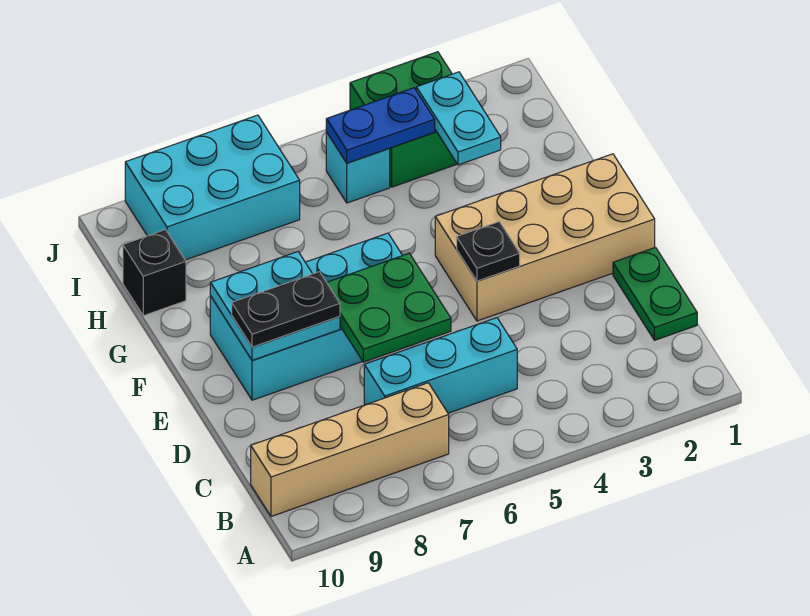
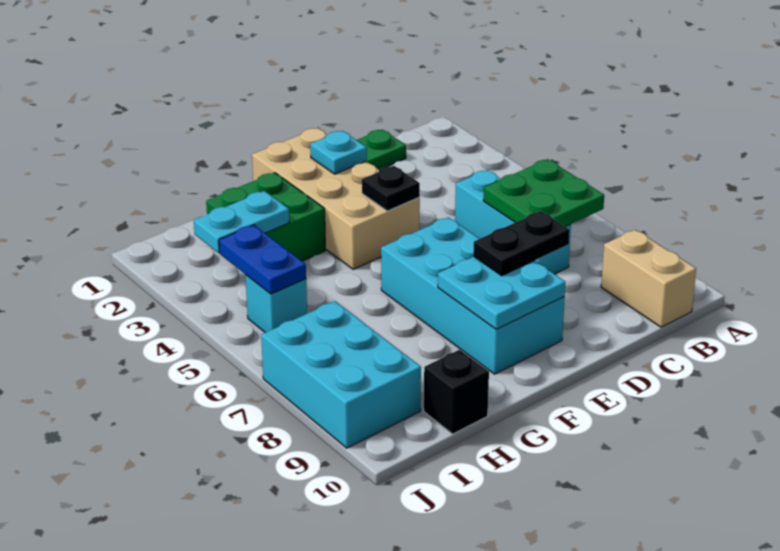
tan brick B7:B10 level 1 -> tan brick B9:B10 level 1
green plate D6:E7 level 2 -> green plate B6:C7 level 2
none -> cyan plate E2 level 2
black plate E8:E9 level 3 -> black plate D8:E8 level 3
green brick I3:J4 level 1 -> green brick G2:H3 level 1

